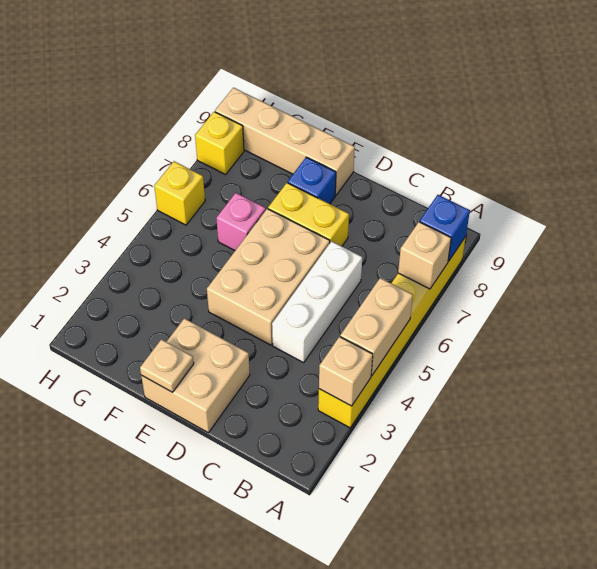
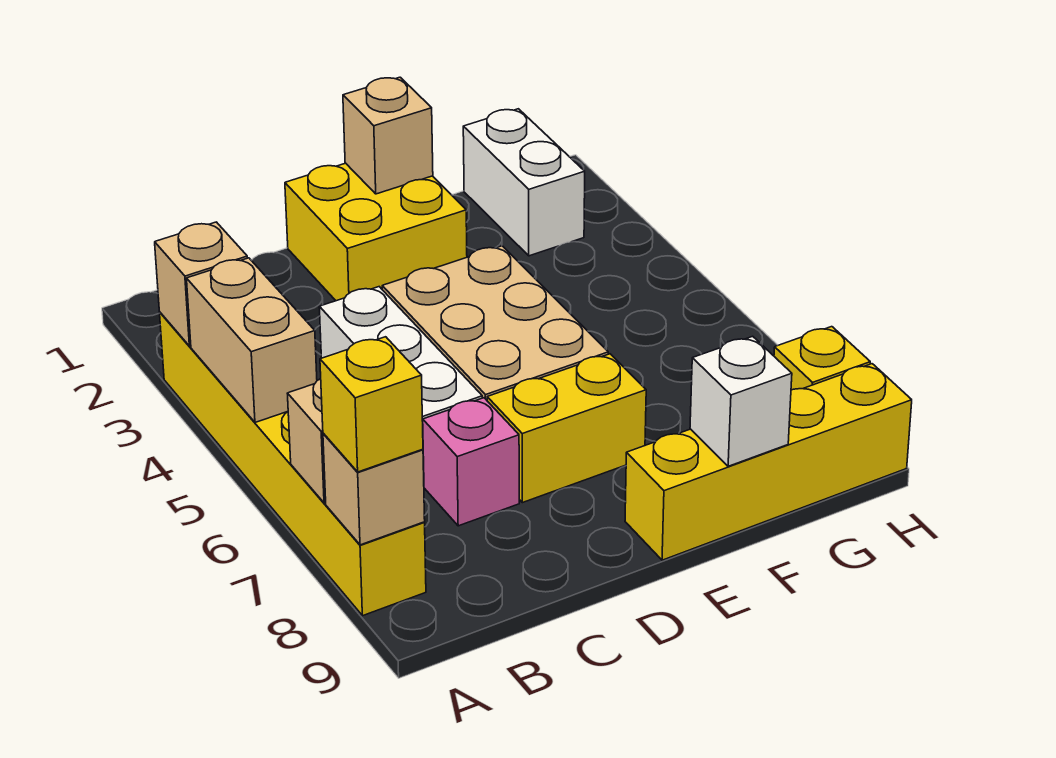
blue brick A8 level 2 -> tan brick A8 level 2
tan brick D1:E2 level 1 -> yellow brick D1:E2 level 1
tan plate E1 level 2 -> tan brick E1 level 2
blue brick E8 level 1 -> none
tan brick E9:H9 level 1 -> yellow brick E9:H9 level 1
pink brick F6 level 1 -> pink brick C7 level 1
none -> white brick F9 level 2
none -> white brick G1:G2 level 1
yellow brick H6 level 1 -> yellow brick A8 level 3

